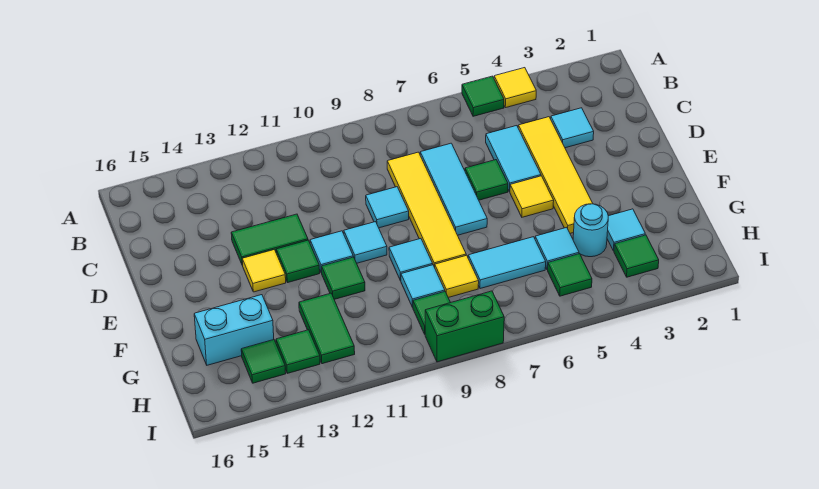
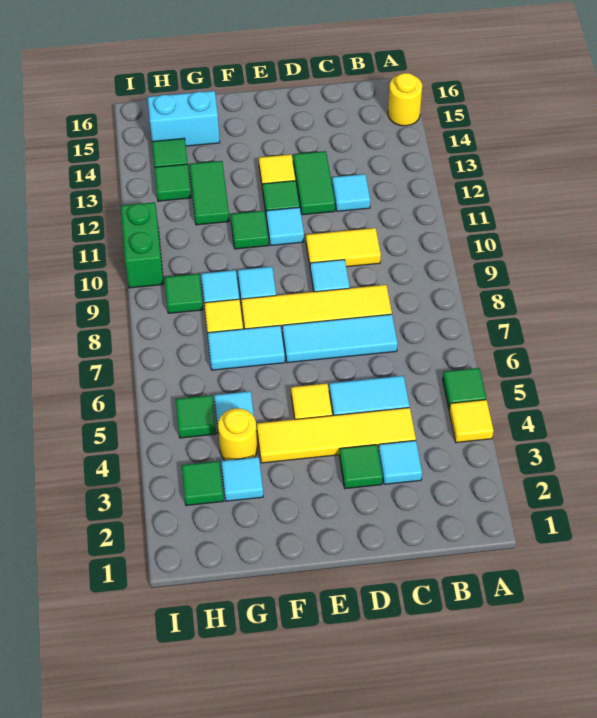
none -> yellow round brick A15 level 1
none -> yellow tile C10:D10 level 1
green tile D6 level 1 -> green tile D3 level 1
cyan tile E10 level 1 -> cyan tile C12 level 1
cyan round brick G4 level 1 -> yellow round brick G4 level 1
cyan tile G6:G7 level 1 -> cyan tile F7:G7 level 1
green tile G12:H12 level 1 -> green tile G12:G13 level 1
cyan brick G14:G15 level 1 -> cyan brick G15:H15 level 1
green brick I8:I9 level 1 -> green brick I10:I11 level 1

